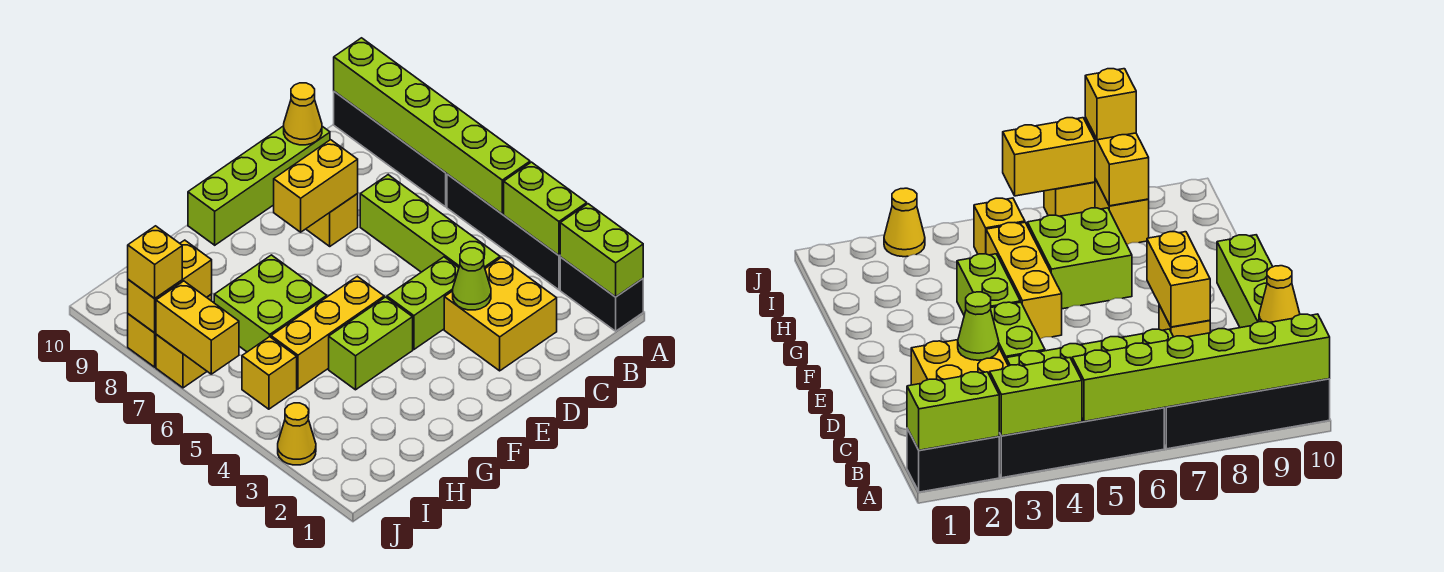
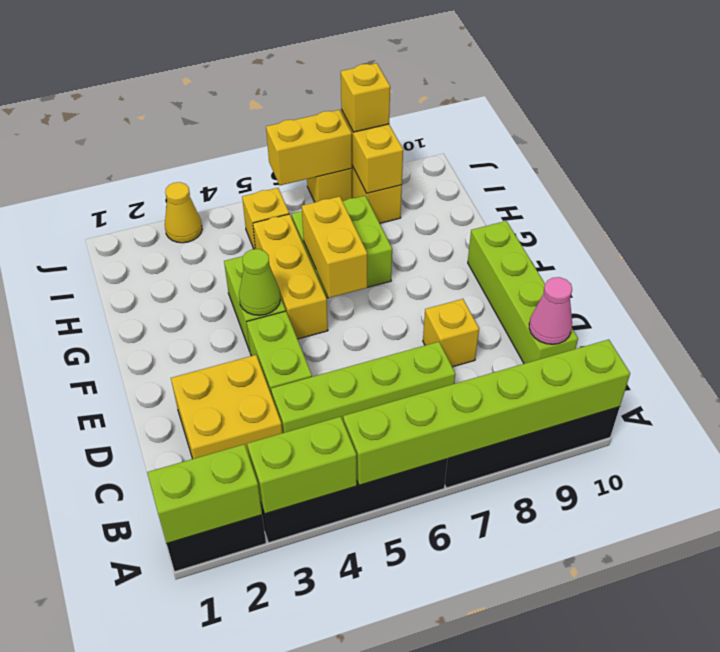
yellow cone C10 level 2 -> pink cone C10 level 2
lime cone D3 level 2 -> lime cone F4 level 2
yellow brick D8:E8 level 2 -> yellow brick F6:G6 level 2

